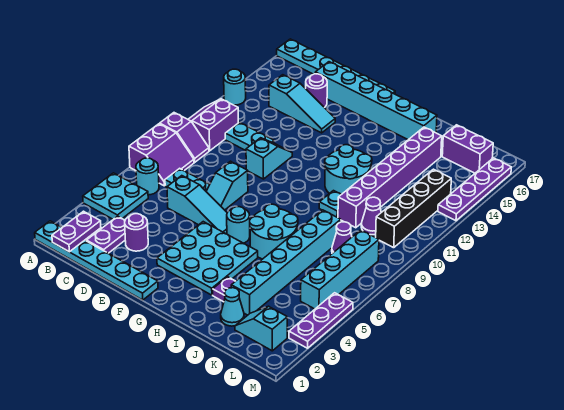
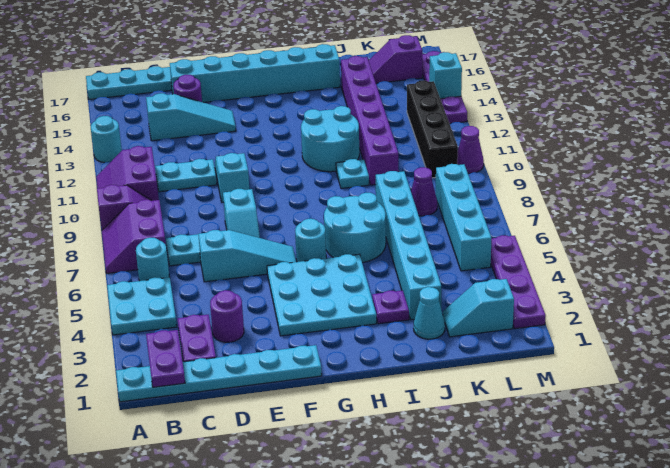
purple slope A7:B8 level 1 top A -> purple slope A7:B8 level 1 top B
purple cone K10 level 1 -> purple cone M10 level 1
purple brick K16:L16 level 1 -> purple slope K16:L16 level 1 top L
purple plate M3:M5 level 1 -> purple plate M2:M5 level 1
none -> cyan brick M14 level 2

